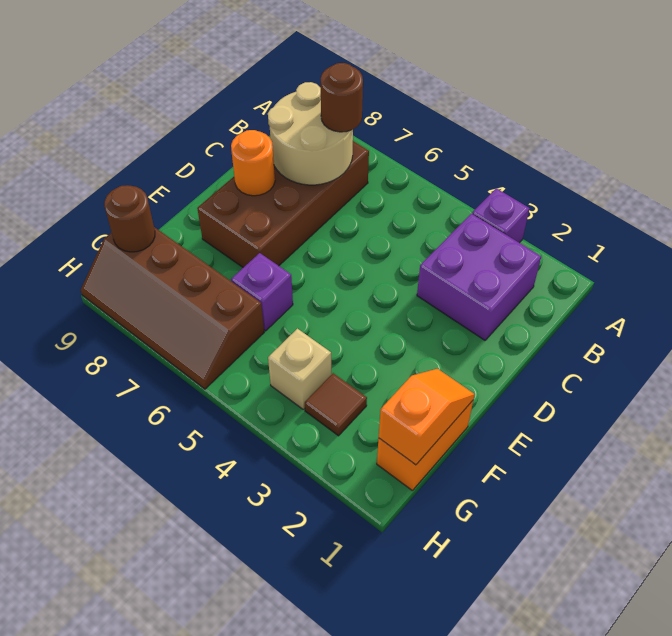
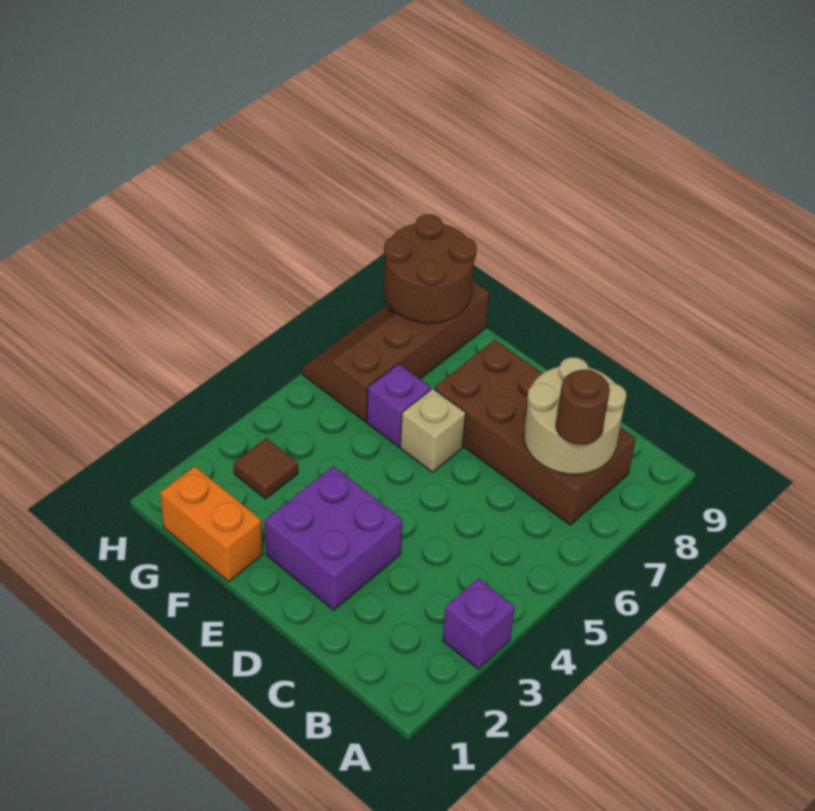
purple brick B2:C3 level 1 -> purple brick D2:E3 level 1
orange round brick D8 level 2 -> none
orange slope F1:G1 level 2 top G -> none
tan brick G4 level 1 -> tan brick E6 level 1
brown round brick G9 level 2 -> brown round brick G8:H9 level 2

